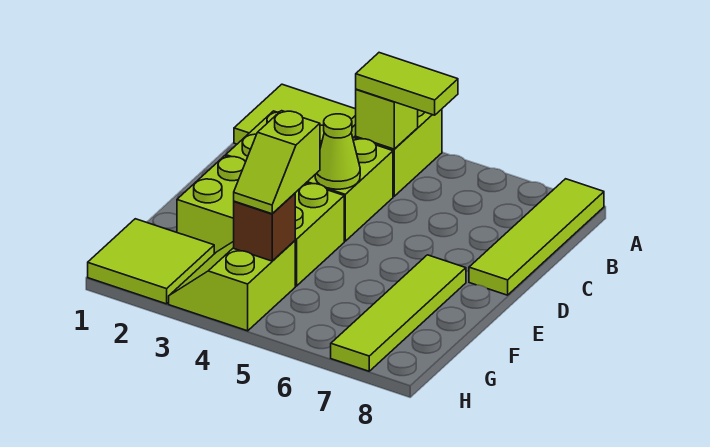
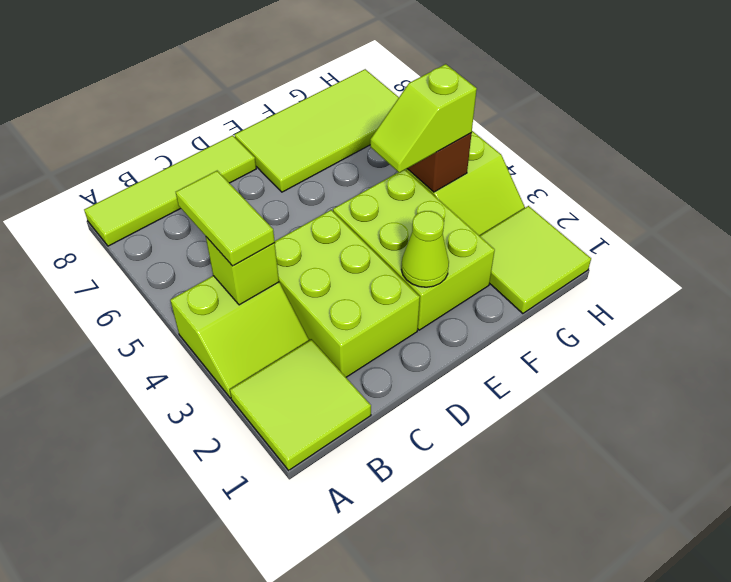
lime cone D4 level 2 -> lime cone E2 level 2
lime tile E7:H7 level 1 -> lime tile E7:H8 level 1
lime slope F4:G4 level 3 top F -> lime slope F4:G4 level 3 top G

